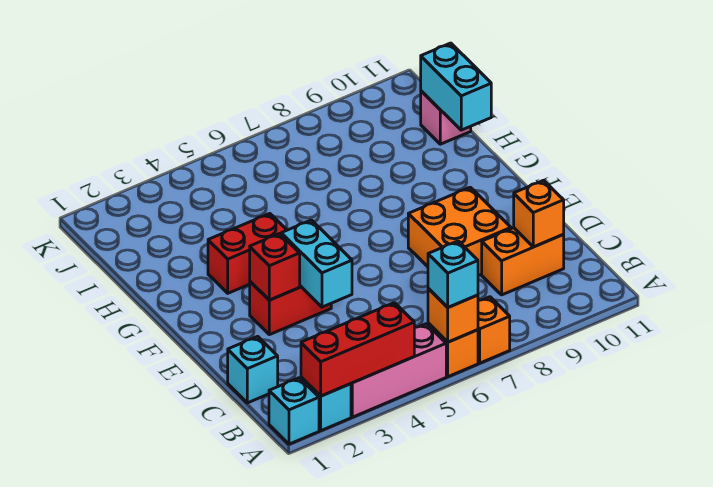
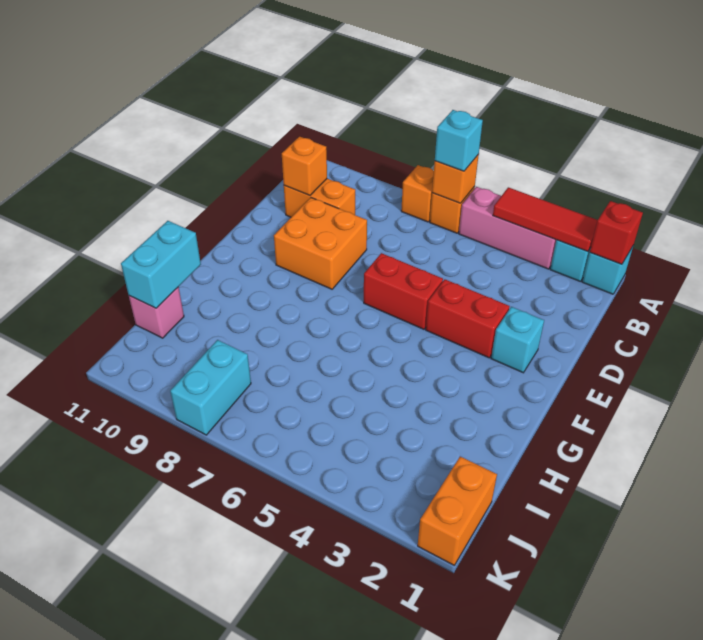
red brick A2:A4 level 2 -> red tile A2:A4 level 2
cyan brick C1 level 1 -> cyan brick E2 level 1
cyan brick D4:E4 level 2 -> cyan brick J8:K8 level 1
red brick E3 level 2 -> red brick A1 level 2
red brick G3:G4 level 1 -> red brick E5:E6 level 1
none -> orange brick J1:K1 level 1

